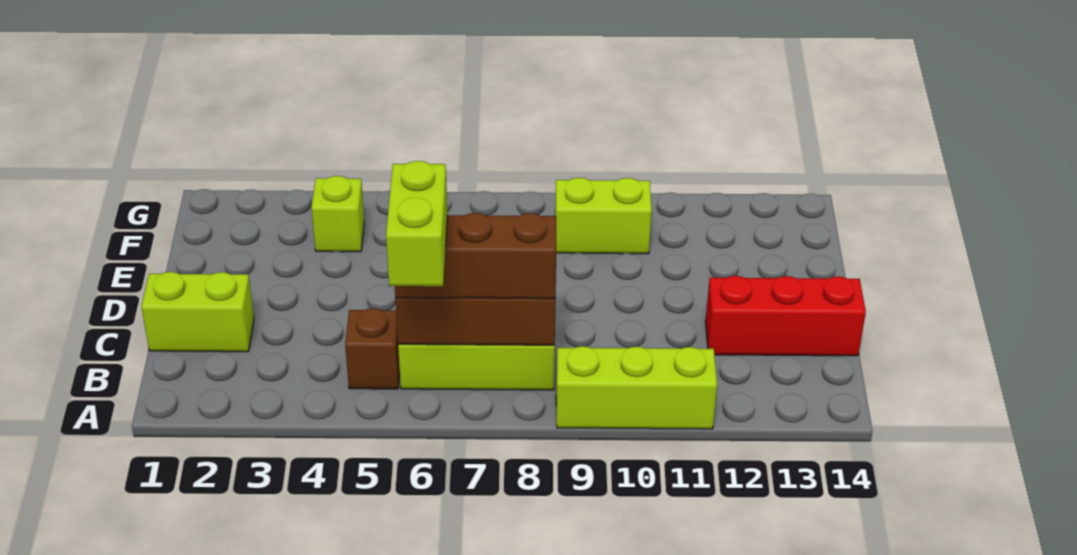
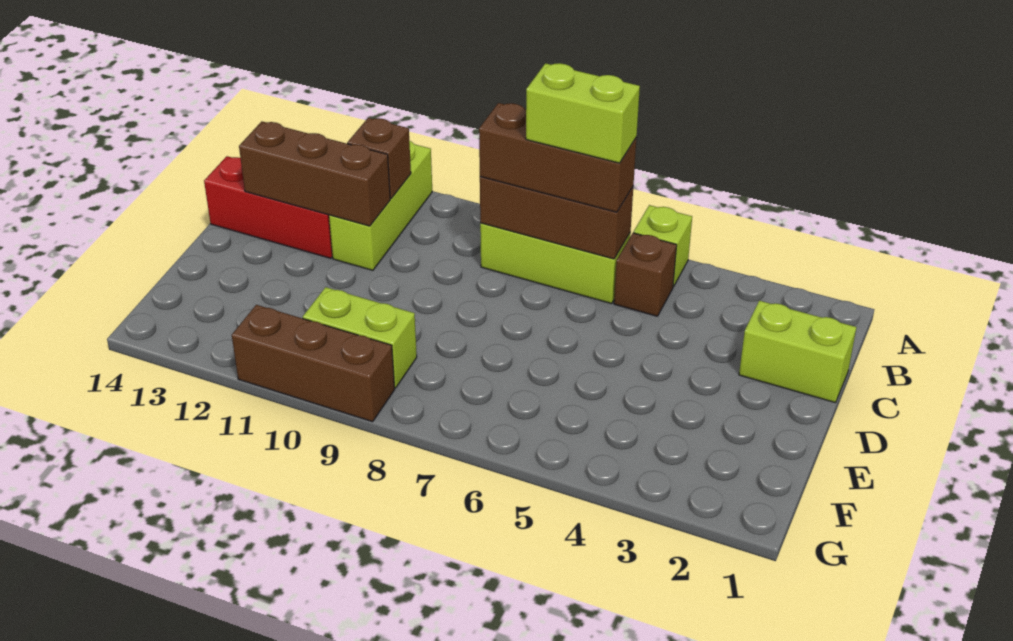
lime brick A6:B6 level 4 -> lime brick B6:B7 level 4
lime brick A9:A11 level 1 -> lime brick A11:C11 level 1
none -> brown brick B11 level 2
none -> brown brick C11:C13 level 2
lime brick F4 level 1 -> lime brick A5 level 1
none -> brown brick G9:G11 level 1

